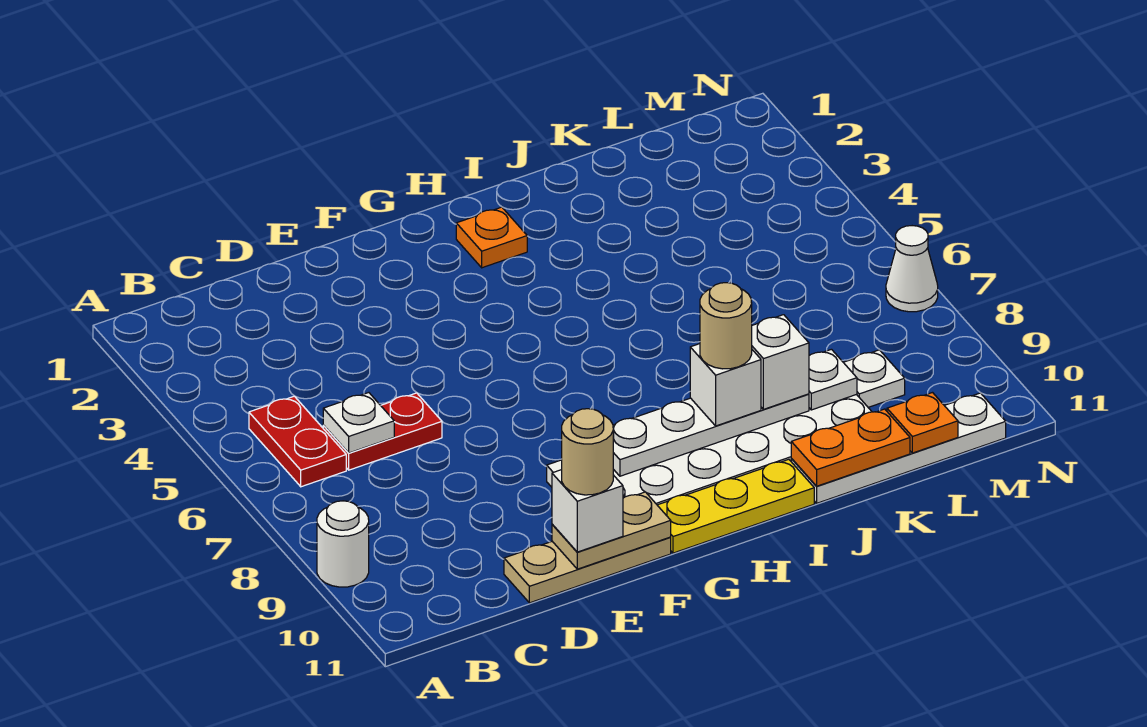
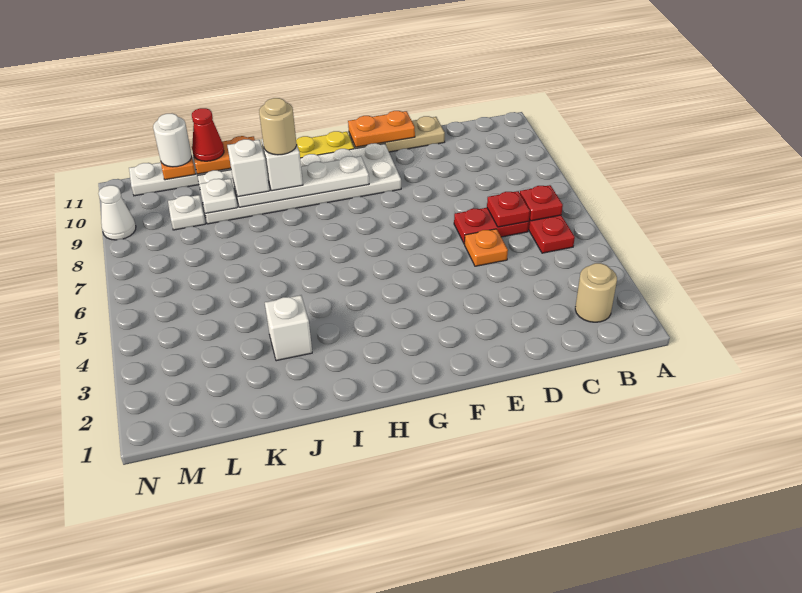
white round brick A9 level 1 -> white round brick L11 level 3
none -> red plate B6 level 2
white plate C6 level 2 -> red plate C6 level 2
tan plate E11:F11 level 2 -> orange plate E11:F11 level 2
white brick E11 level 3 -> white brick J3 level 1
tan round brick E11 level 4 -> tan round brick B2 level 1
orange plate H2 level 1 -> orange plate D5 level 1
none -> red cone K11 level 3
white cone N7 level 1 -> white cone N9 level 1

